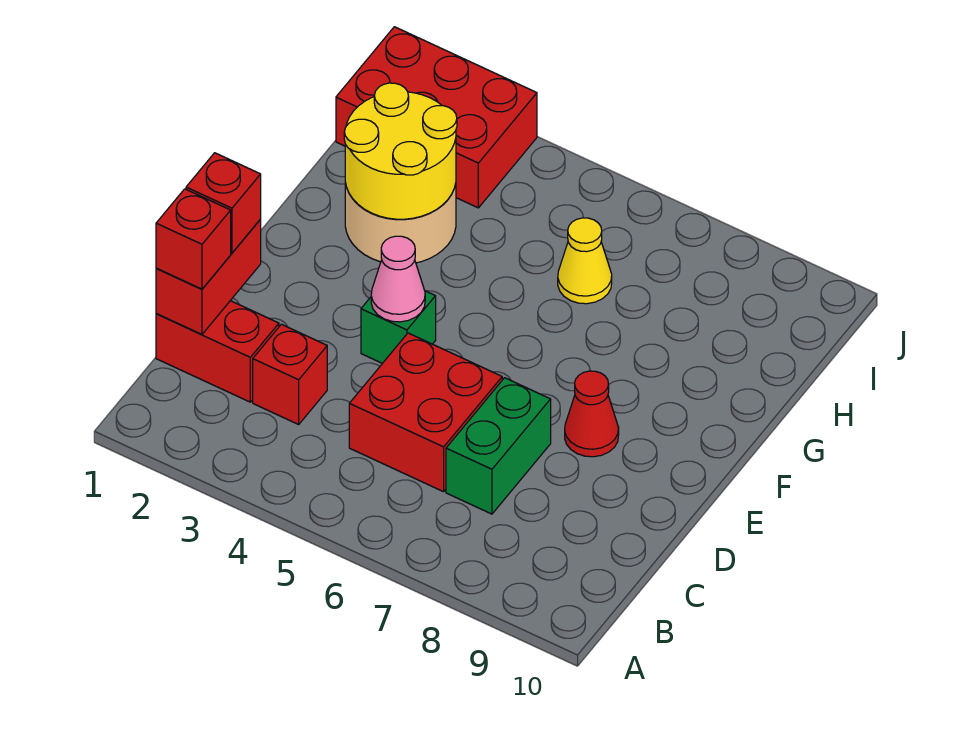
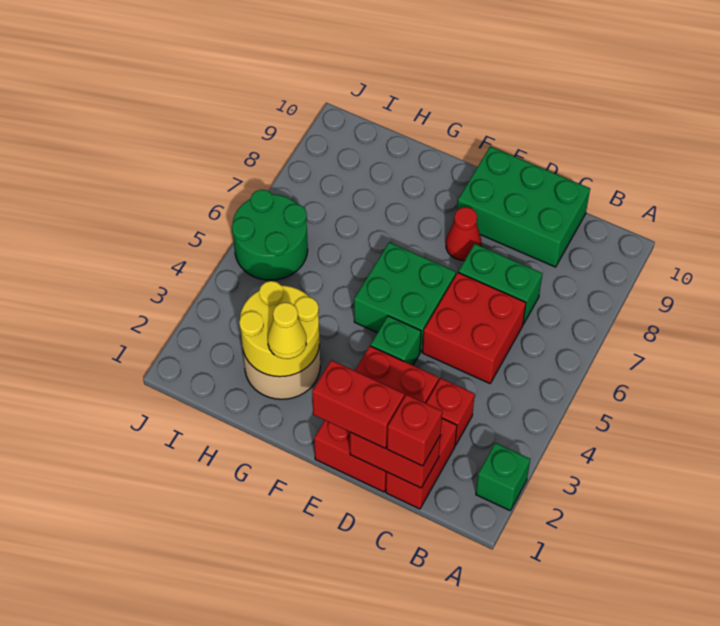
none -> green brick A2 level 1
none -> green brick C9:E10 level 1
red brick D1 level 3 -> red brick D1:E1 level 3
pink cone E4 level 2 -> none
none -> green brick E5:F6 level 1
yellow cone H6 level 1 -> yellow cone G2 level 3
red brick I1:J3 level 1 -> red brick D1:E3 level 1
none -> green round brick I5:J6 level 1

